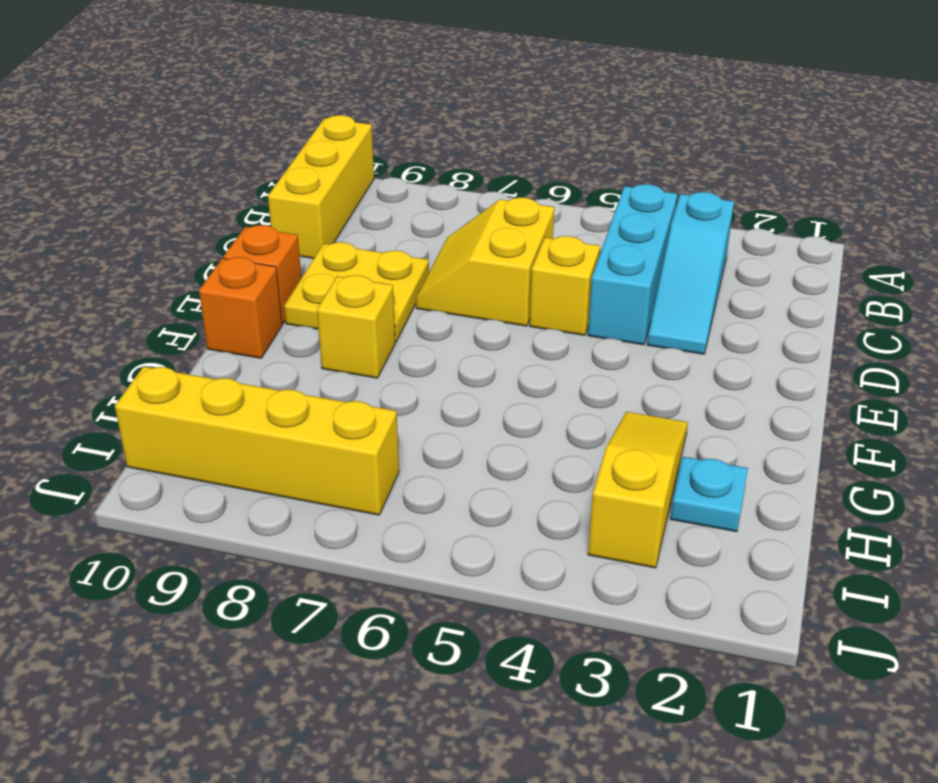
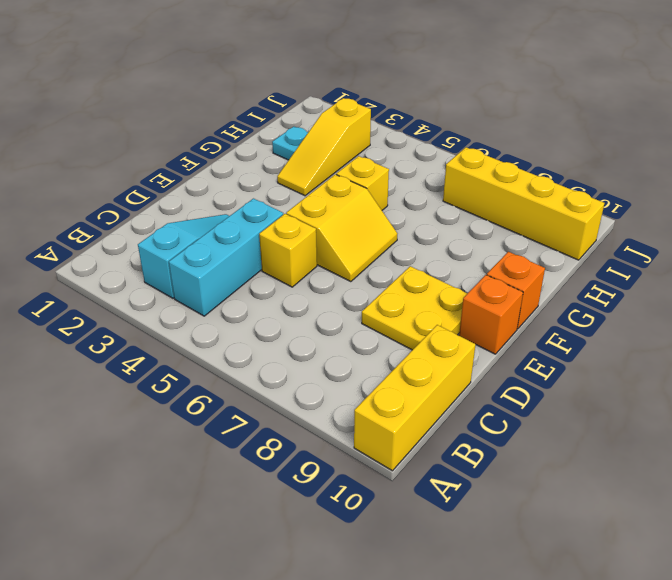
yellow slope C6:D7 level 1 top 6 -> yellow slope E5:F6 level 1 top 5
yellow brick F8 level 1 -> yellow brick G5 level 1

